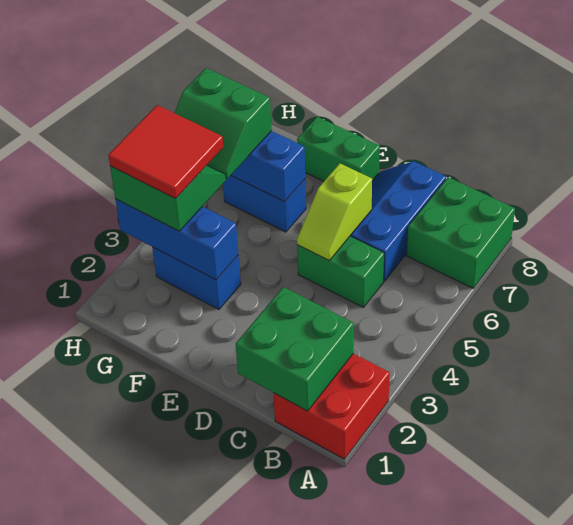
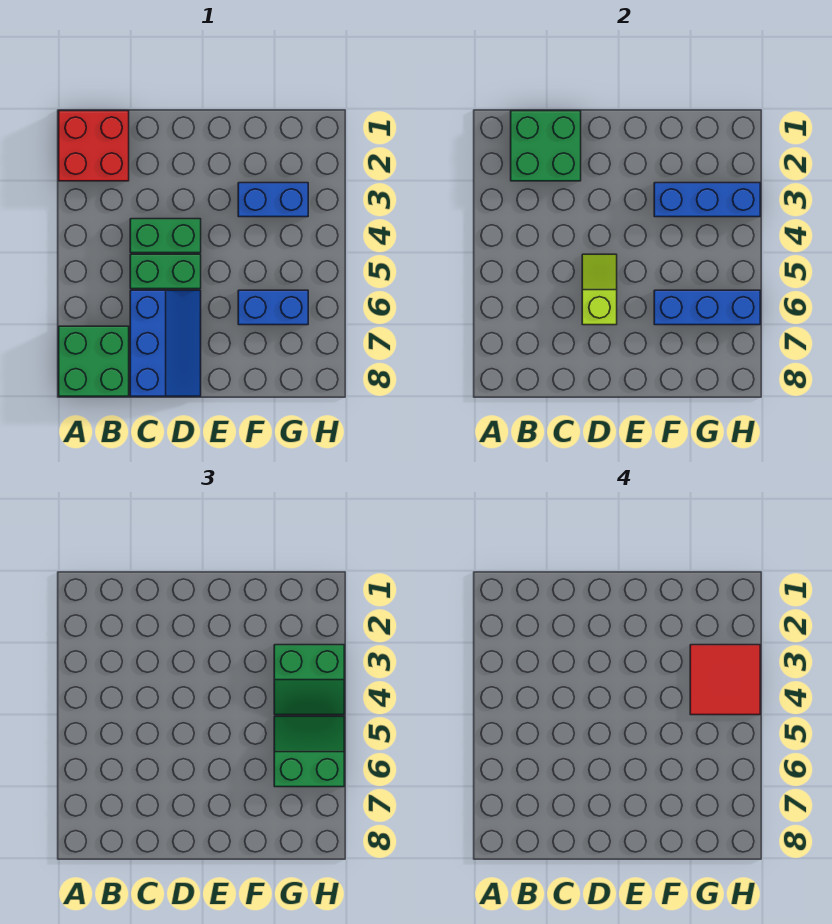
green brick E8:F8 level 1 -> green brick C4:D4 level 1

